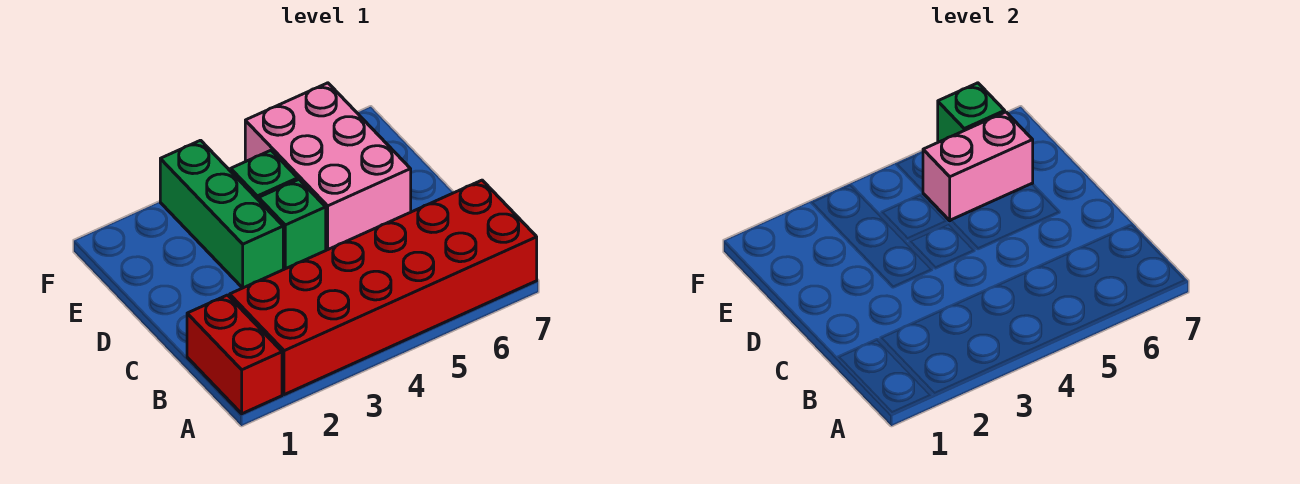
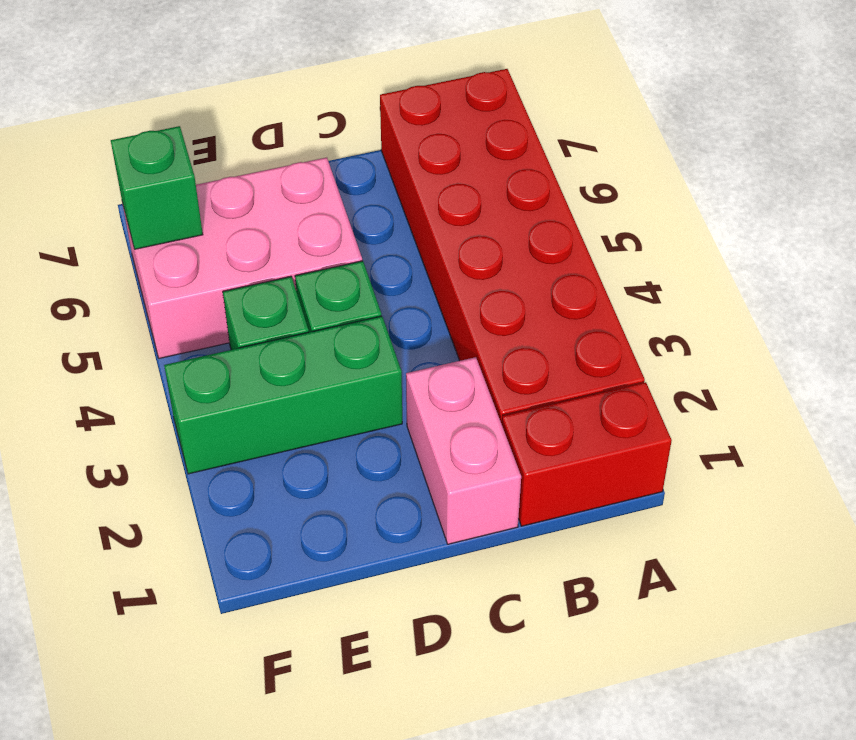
pink brick E5:E6 level 2 -> pink brick C1:C2 level 1

